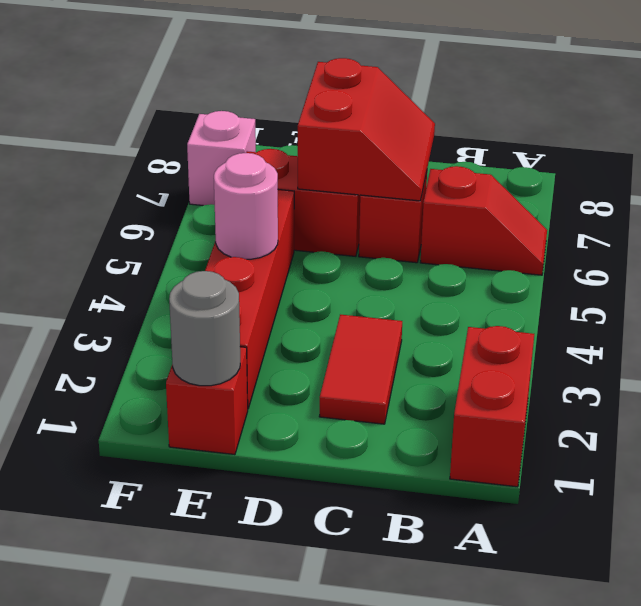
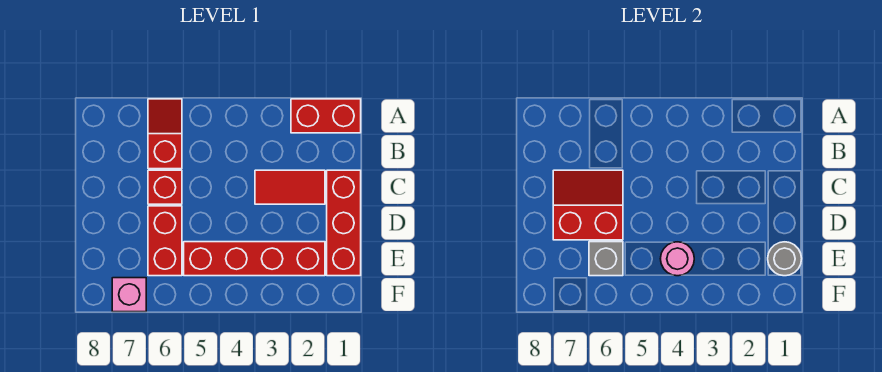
red brick E1 level 1 -> red brick C1:E1 level 1
none -> grey brick E6 level 2

